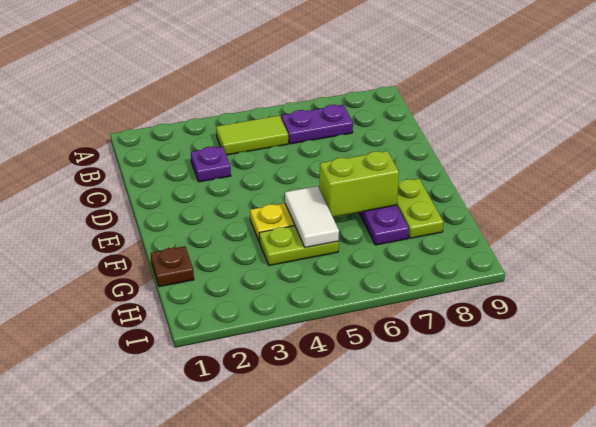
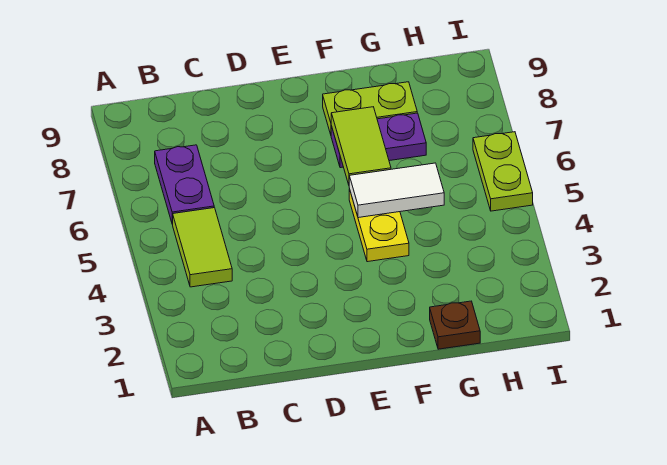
purple plate C3 level 1 -> none
lime brick F6:F7 level 2 -> lime tile F6:F7 level 2
lime plate G4:G5 level 1 -> lime plate I5:I6 level 1

